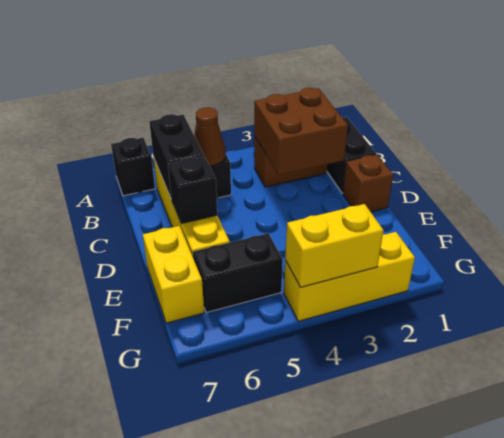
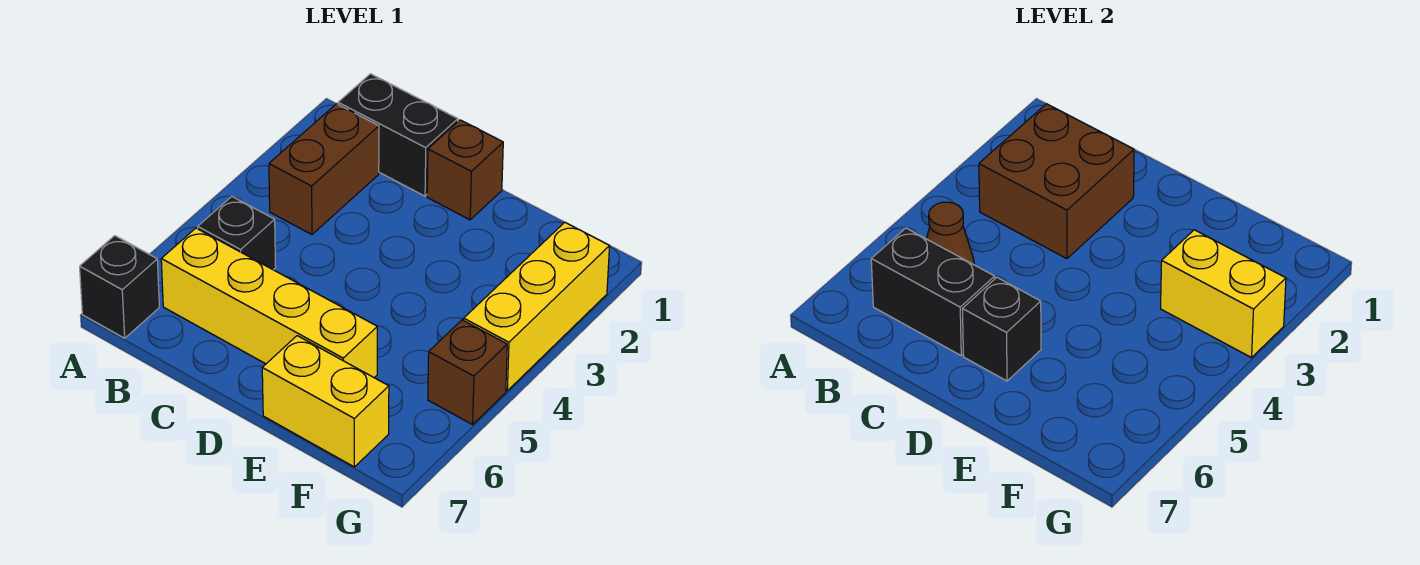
black brick F5:F6 level 1 -> none
yellow brick G3:G4 level 2 -> yellow brick F3:G3 level 2
none -> brown brick G5 level 1

